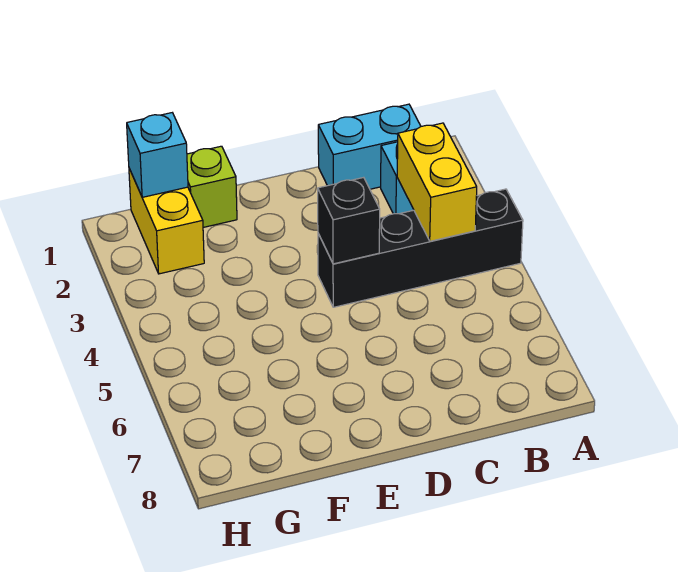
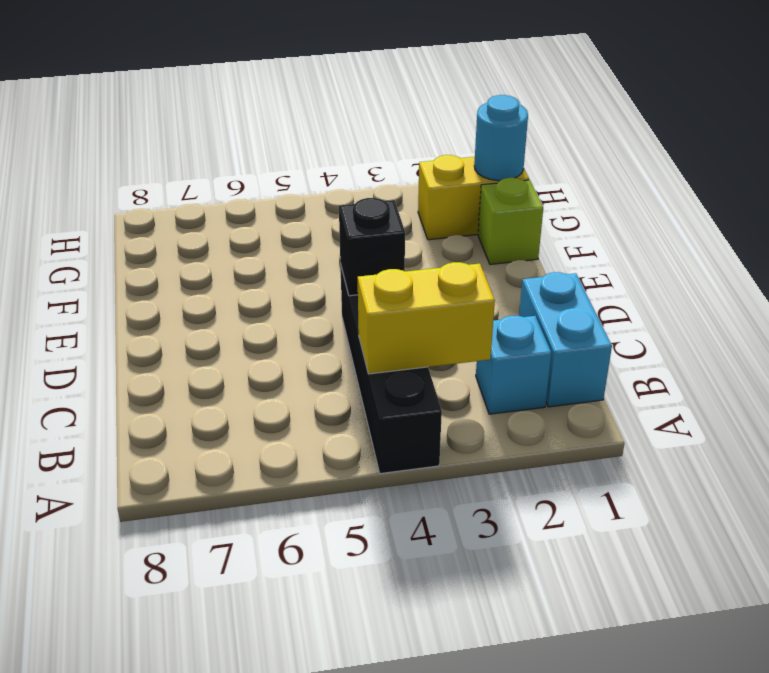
cyan brick G1 level 2 -> cyan round brick G1 level 2

